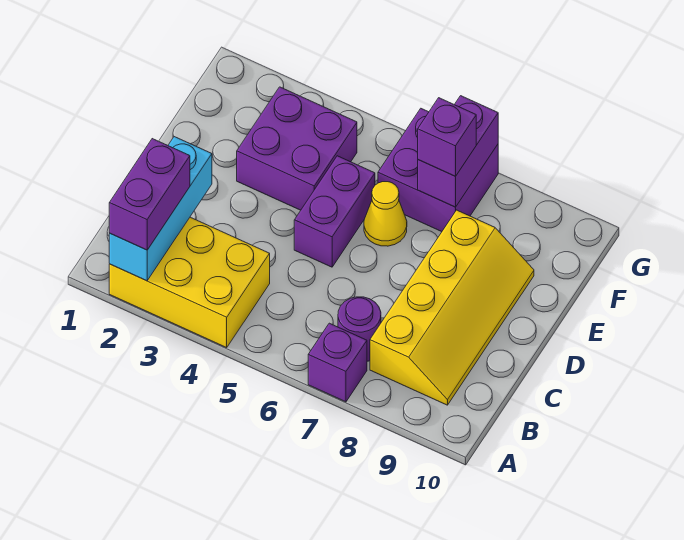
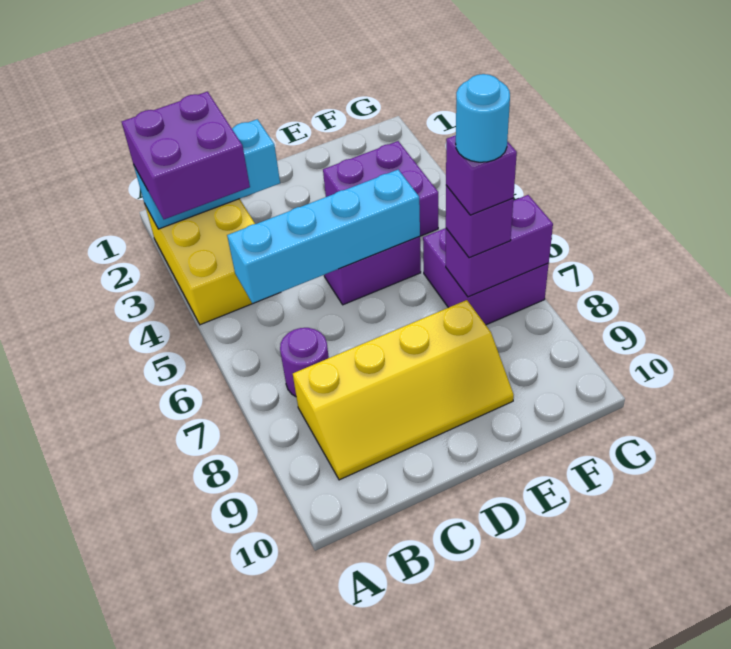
purple brick A2:B2 level 3 -> purple brick A2:B3 level 3
purple brick A7 level 1 -> purple brick F7 level 4
none -> cyan brick B5:E5 level 2
yellow cone E6 level 1 -> none
none -> cyan round brick F7 level 5

